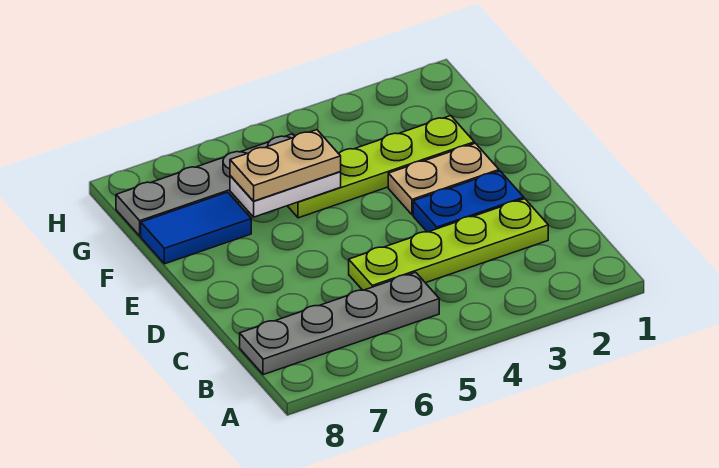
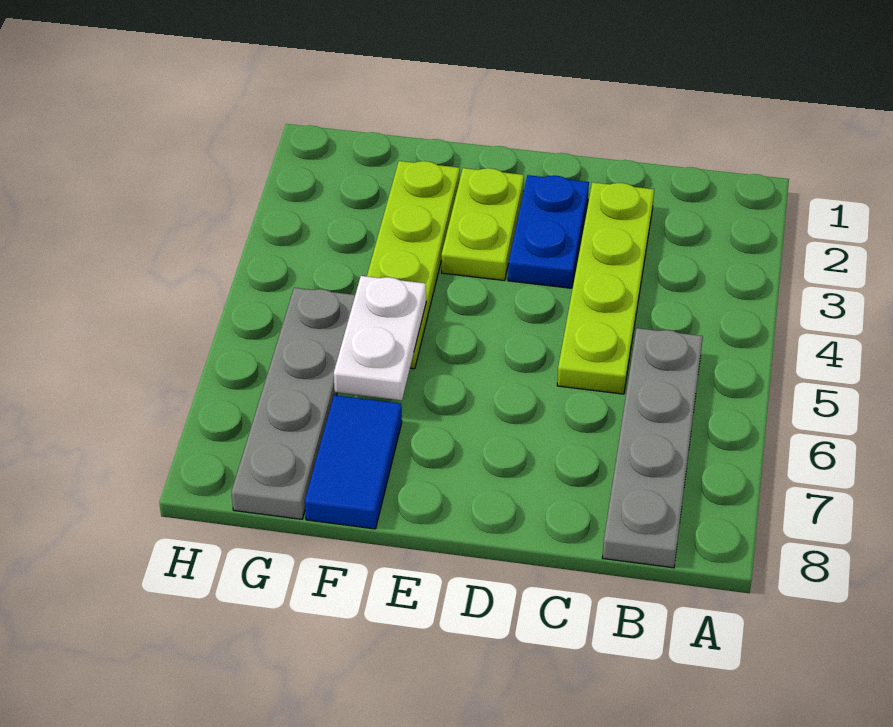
tan plate E2:E3 level 1 -> lime plate E2:E3 level 1
tan plate F5:F6 level 3 -> none

